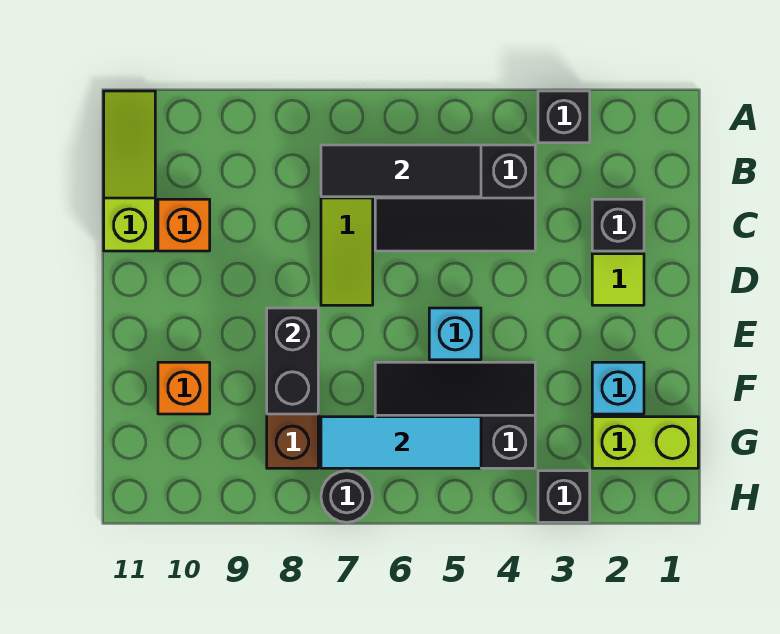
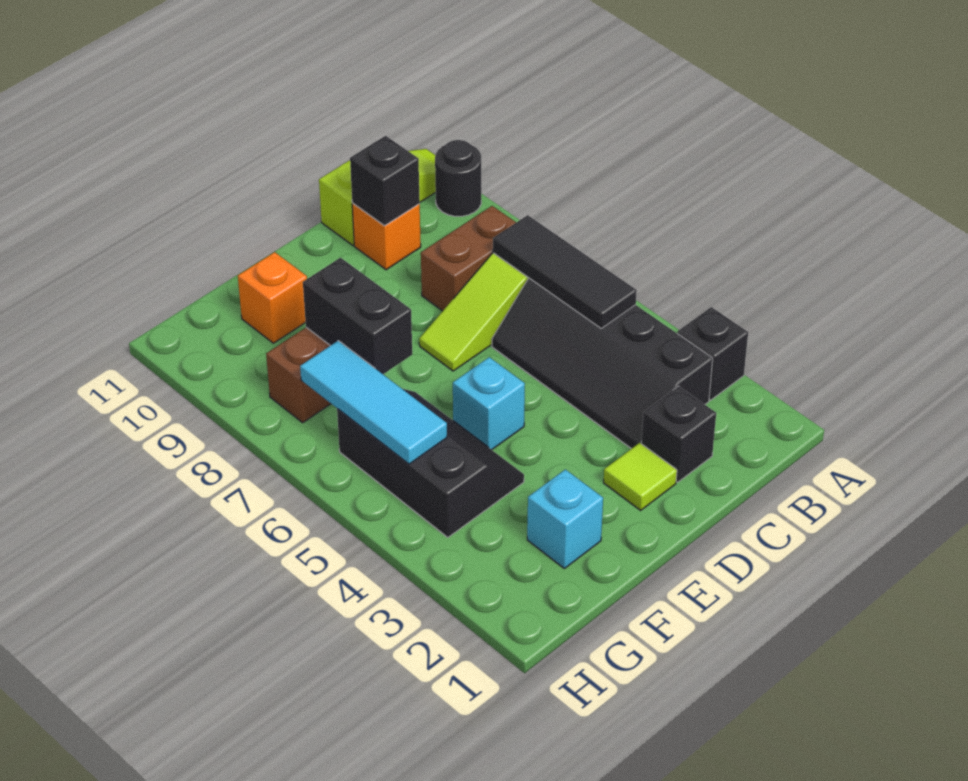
black slope B4:C6 level 1 top B -> black slope B3:C6 level 1 top B
none -> brown brick B8:C8 level 1
black brick E8:F8 level 2 -> black brick F7:F8 level 2
lime brick G1:G2 level 1 -> none
black brick H3 level 1 -> black brick C10 level 2
black round brick H7 level 1 -> black round brick A10 level 1

